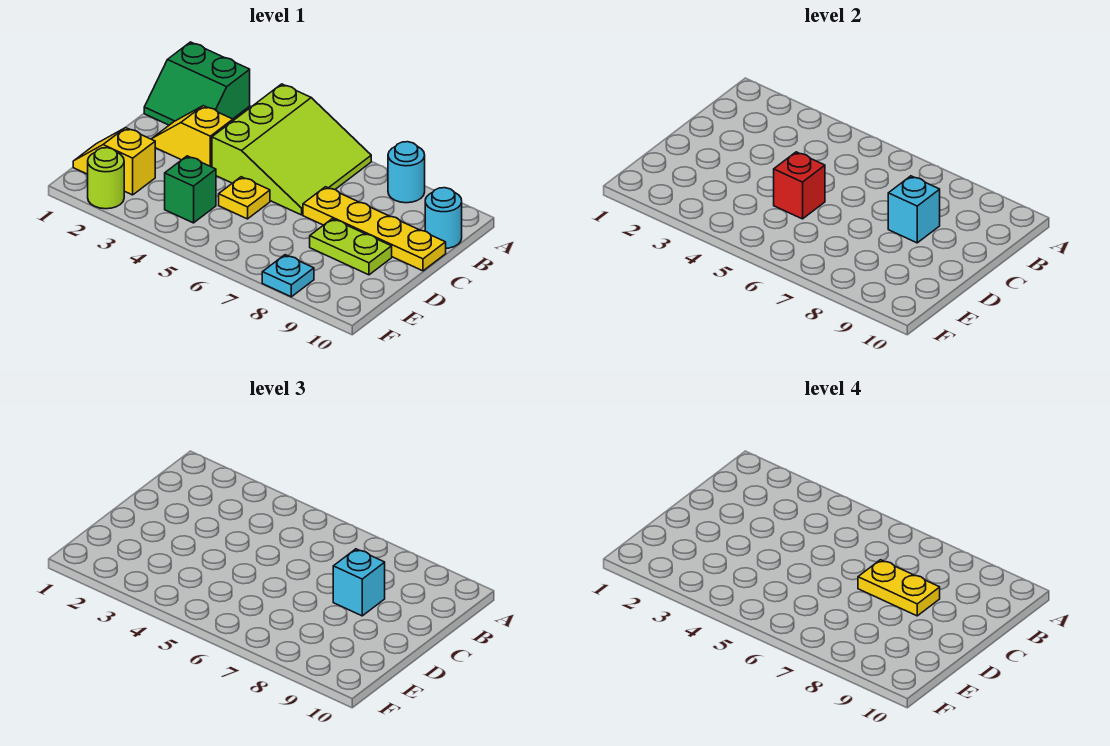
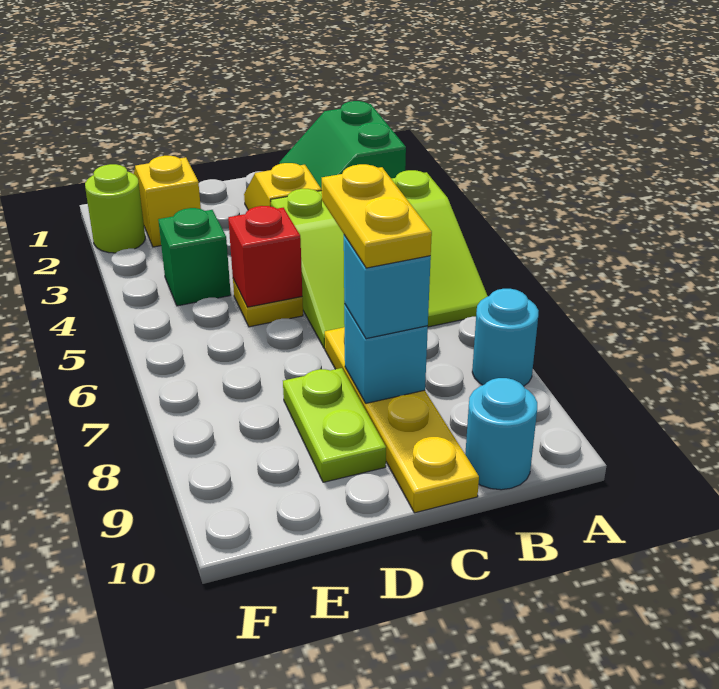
cyan plate F8 level 1 -> none

